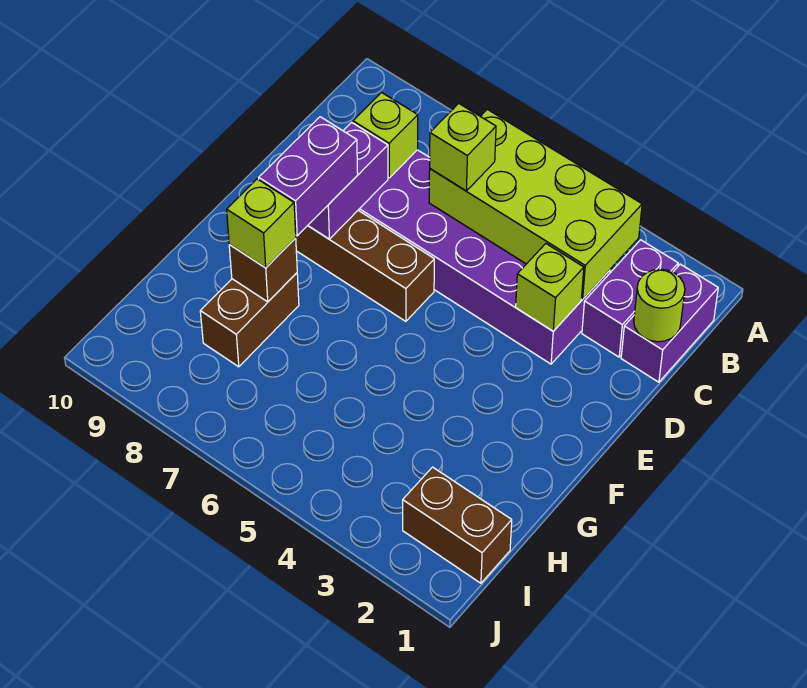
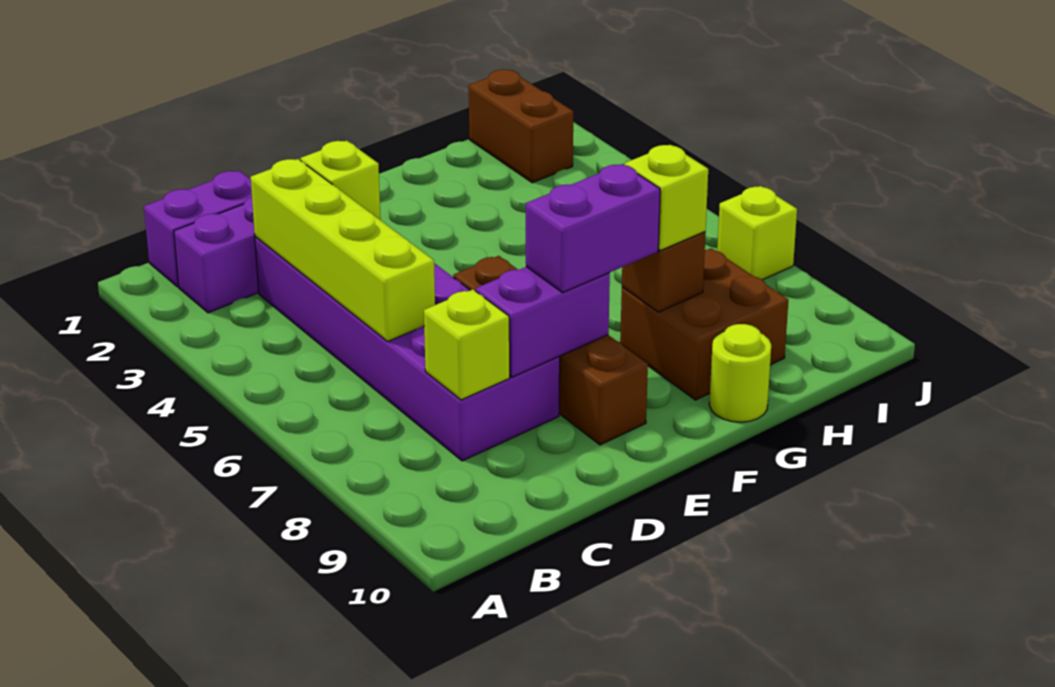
lime brick B3:C6 level 2 -> lime brick C3:C6 level 2
lime round brick C1 level 2 -> lime round brick G10 level 1
lime brick C6 level 3 -> lime brick J7 level 1
brown brick G8:H8 level 1 -> brown brick G8:H9 level 1

